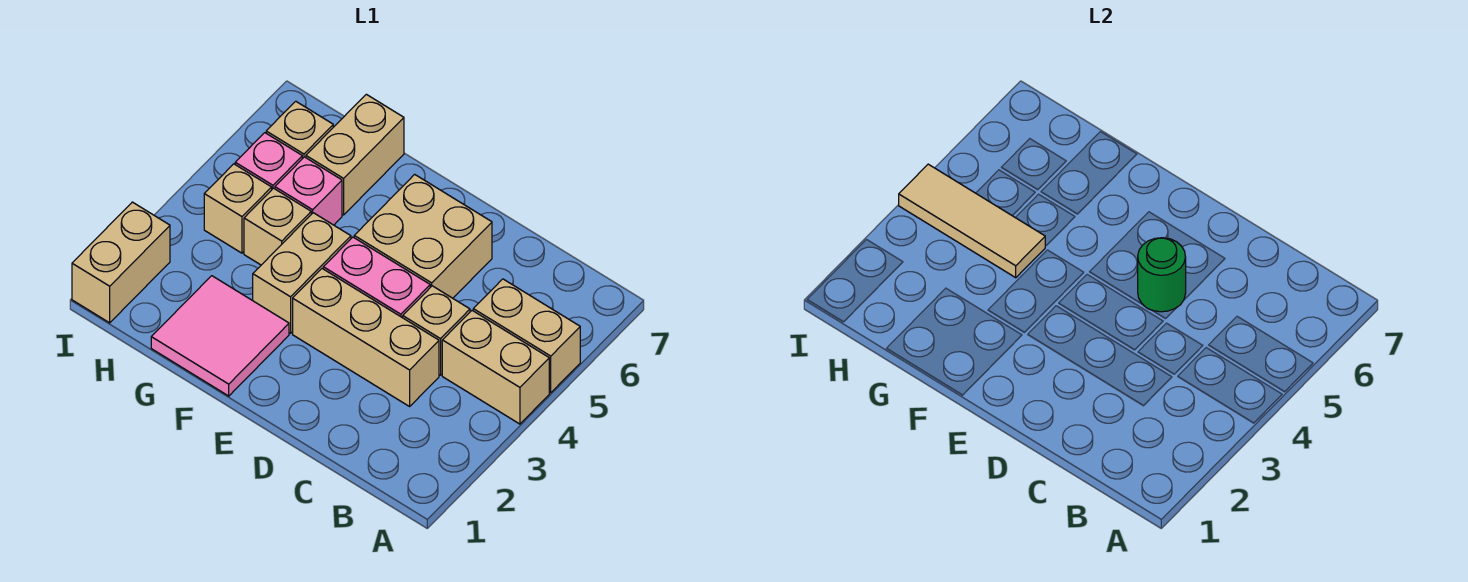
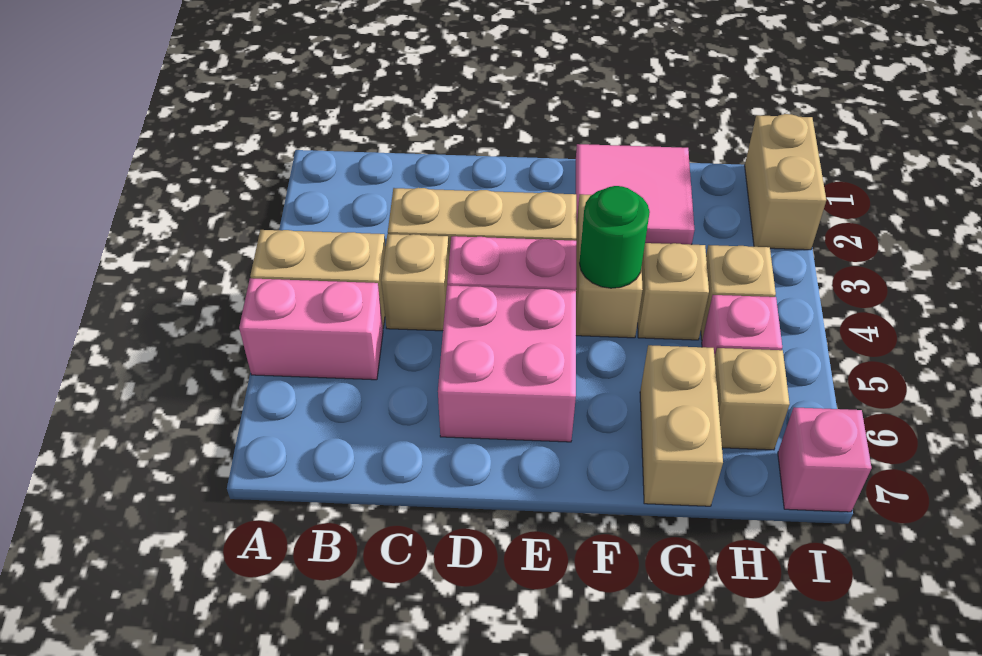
tan brick A5:B5 level 1 -> pink brick A5:B5 level 1
tan brick D5:E6 level 1 -> pink brick D5:E6 level 1
green round brick D5 level 2 -> green round brick F4 level 2
tan tile G4:I4 level 2 -> none
pink brick G5 level 1 -> pink brick I7 level 1

